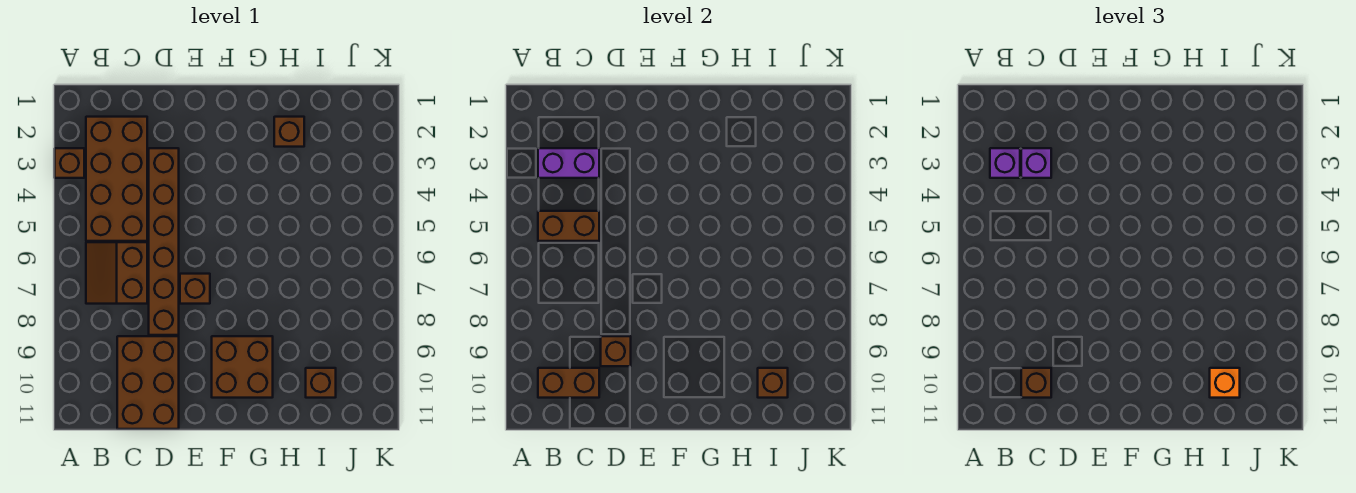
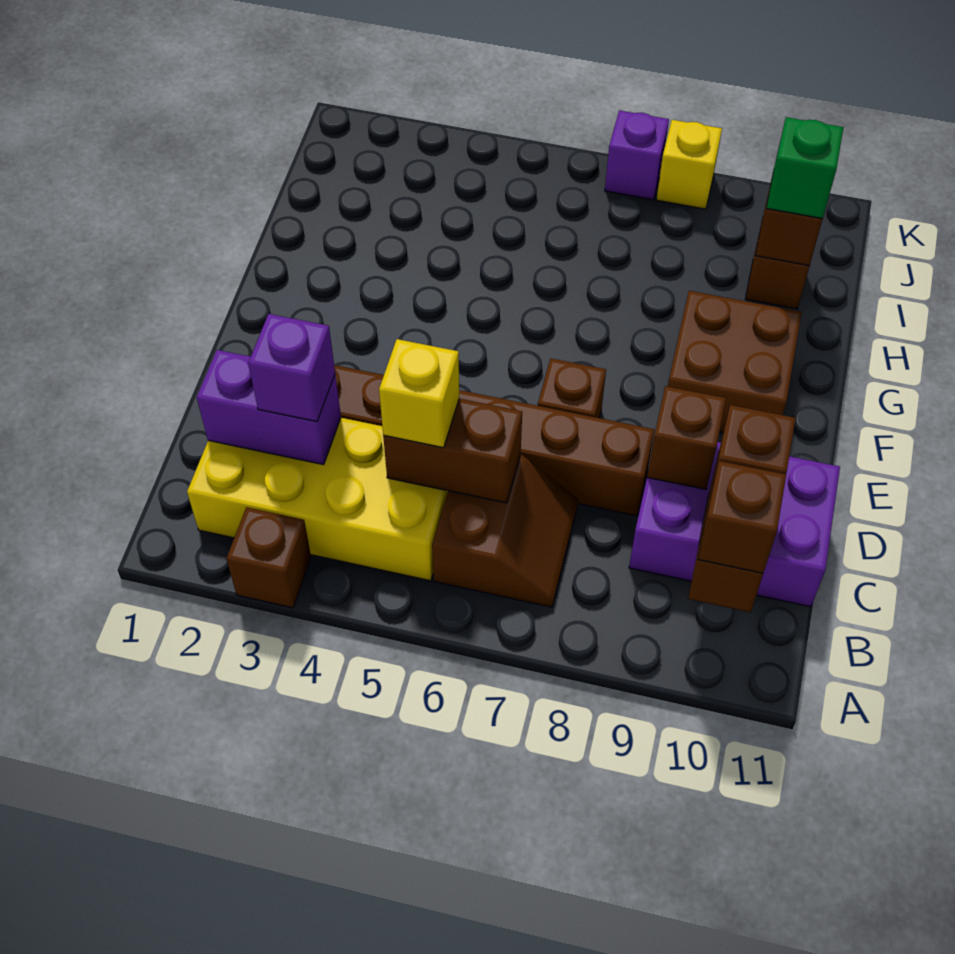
brown brick B2:C5 level 1 -> yellow brick B2:C5 level 1
purple brick B3:C3 level 2 -> purple brick C2:C3 level 2
purple brick B3 level 3 -> purple brick K7 level 1
brown brick B5:C5 level 2 -> brown brick C5:C6 level 2
brown slope B6:C7 level 1 top C -> brown slope B6:C7 level 1 top 6
none -> yellow brick C5 level 3
brown brick C9:D11 level 1 -> purple brick C9:D11 level 1
brown brick H2 level 1 -> brown brick B10 level 3
orange brick I10 level 3 -> green brick I10 level 3
none -> yellow brick K8 level 1

